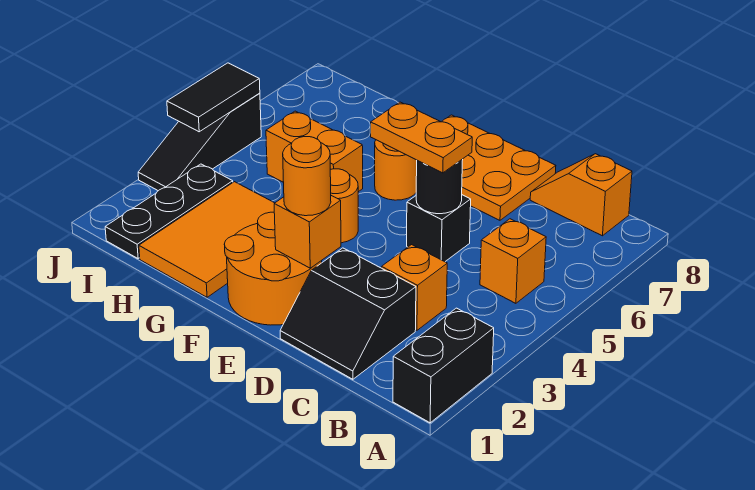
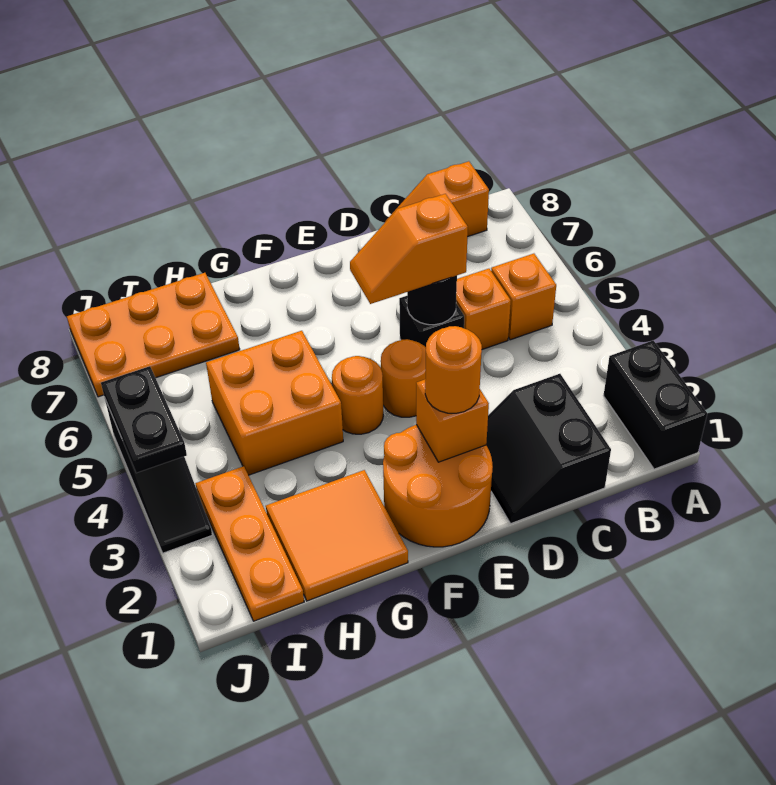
black slope C1:D2 level 1 top 2 -> black slope C1:D2 level 1 top C
orange brick C3 level 1 -> orange brick C5 level 1
orange plate D5:E5 level 3 -> orange slope D5:E5 level 3 top D
orange plate D7:F8 level 1 -> orange plate H7:J8 level 1
orange round brick F6 level 1 -> orange round brick E4 level 1
orange tile G1:H3 level 1 -> orange tile G1:H2 level 1
orange brick G5:H5 level 1 -> orange brick G4:H5 level 1
black plate I1:I3 level 1 -> orange plate I1:I3 level 1
black tile J4:J5 level 2 -> black plate J4:J5 level 2

